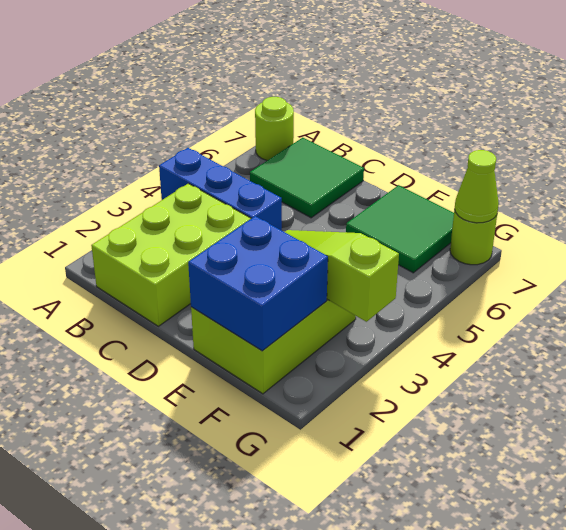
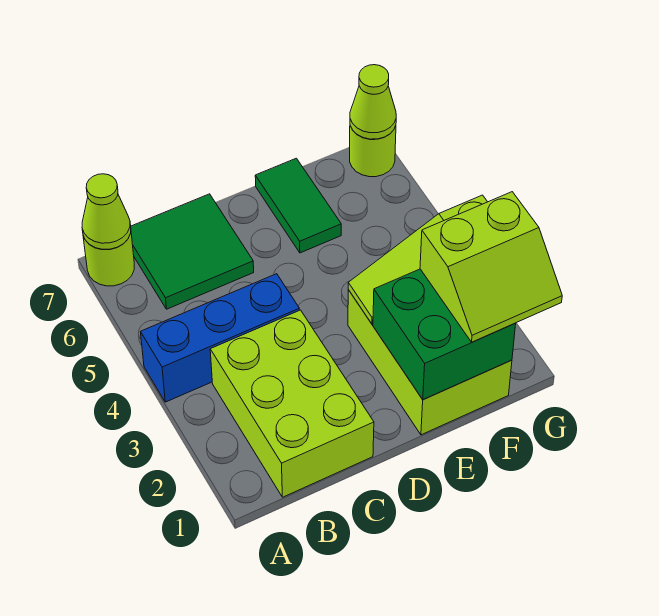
none -> lime cone A7 level 2
blue brick E1:F2 level 2 -> green brick E1:F2 level 2
green tile E6:F7 level 1 -> green tile E6:E7 level 1
none -> lime slope F1:G2 level 3 top 2

